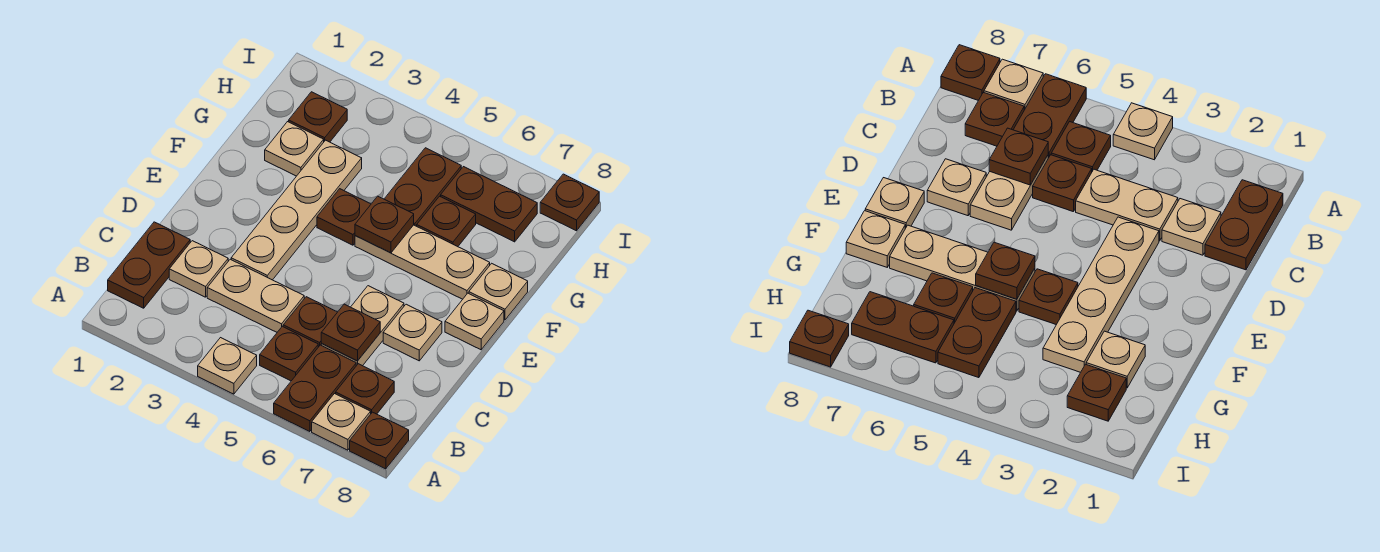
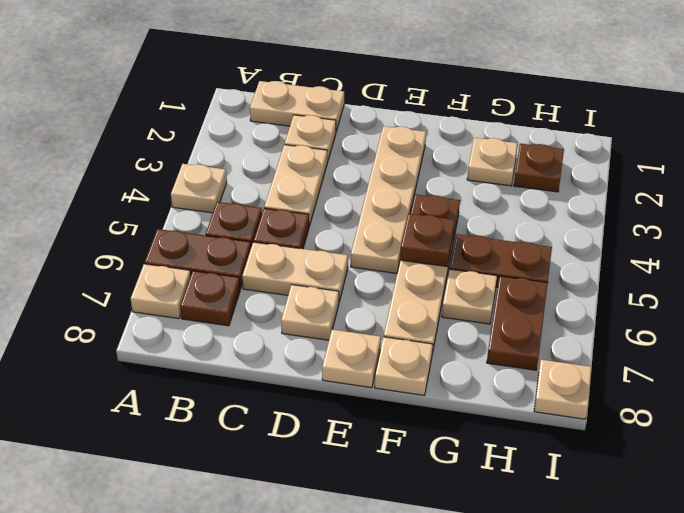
brown plate A8 level 1 -> none
brown plate B1:C1 level 1 -> tan plate B1:C1 level 1
brown plate C6 level 2 -> none
tan plate D3:G3 level 1 -> tan plate E2:E5 level 1
brown plate G6 level 1 -> tan plate G6 level 1
brown plate I8 level 1 -> tan plate I8 level 1

